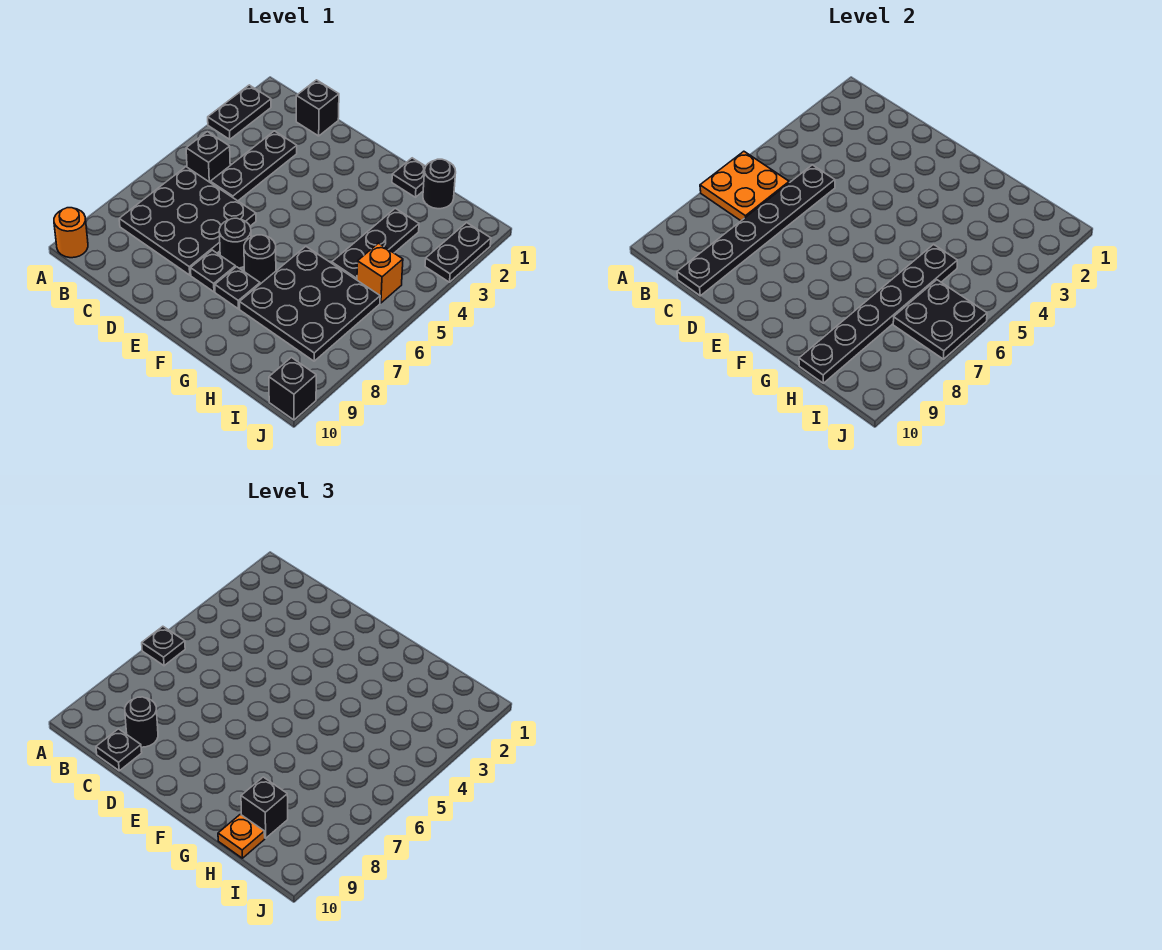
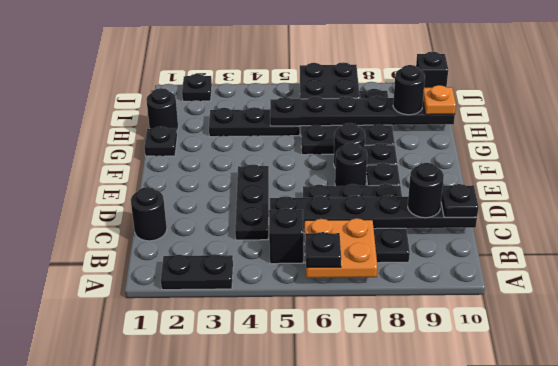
orange round brick A10 level 1 -> none
black brick C1 level 1 -> black round brick C1 level 1
black plate C3:C5 level 1 -> black plate C4:E4 level 1
black brick H9 level 3 -> black round brick H9 level 3
orange brick I5 level 1 -> none
black plate J2:J3 level 1 -> black plate J2 level 1

